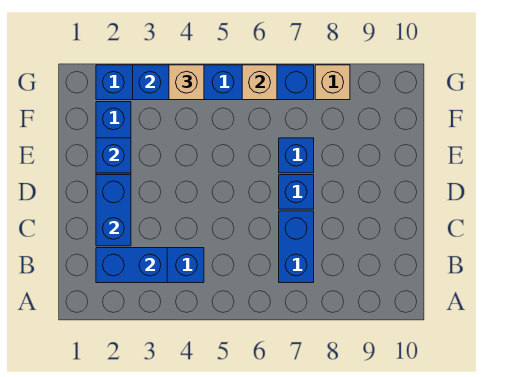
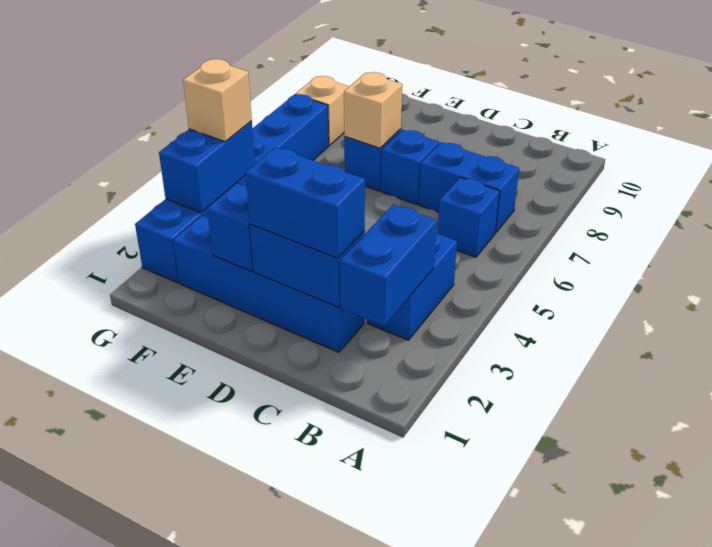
none -> blue brick B6 level 1
none -> blue brick C2:D2 level 3
tan brick G6 level 2 -> tan brick E7 level 2

